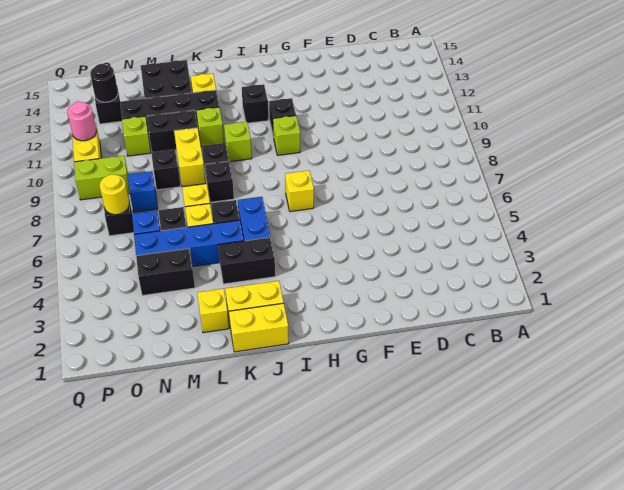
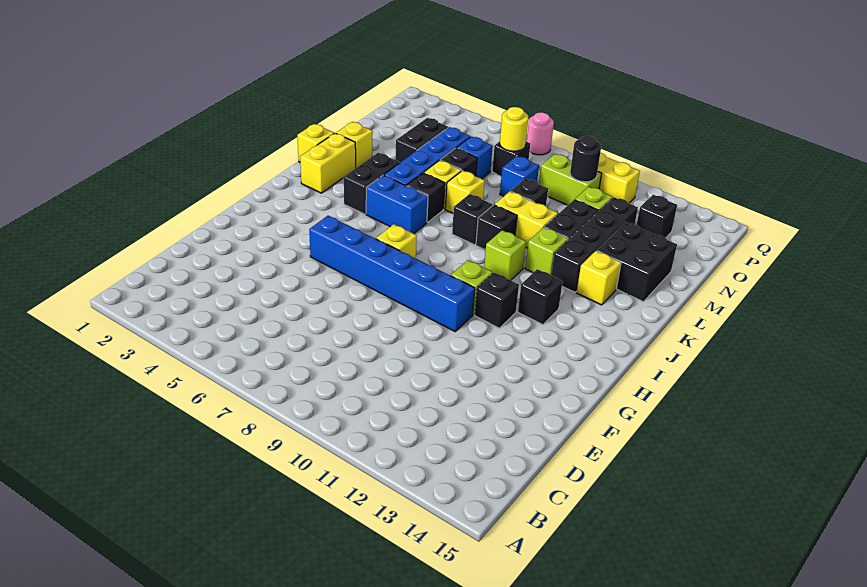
none -> blue brick G5:G10 level 1
yellow brick J1:K1 level 1 -> yellow brick K1 level 1
lime brick O9:P9 level 1 -> lime brick O9:O10 level 1
black round brick O13 level 2 -> black round brick O10 level 2
pink round brick P11 level 2 -> pink round brick Q7 level 1

